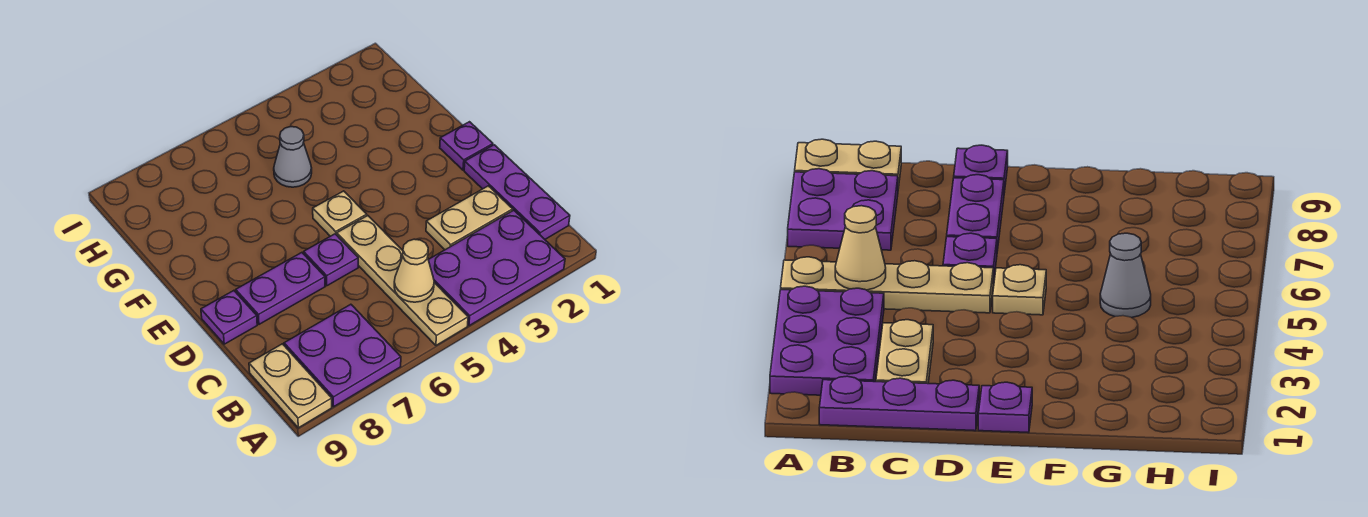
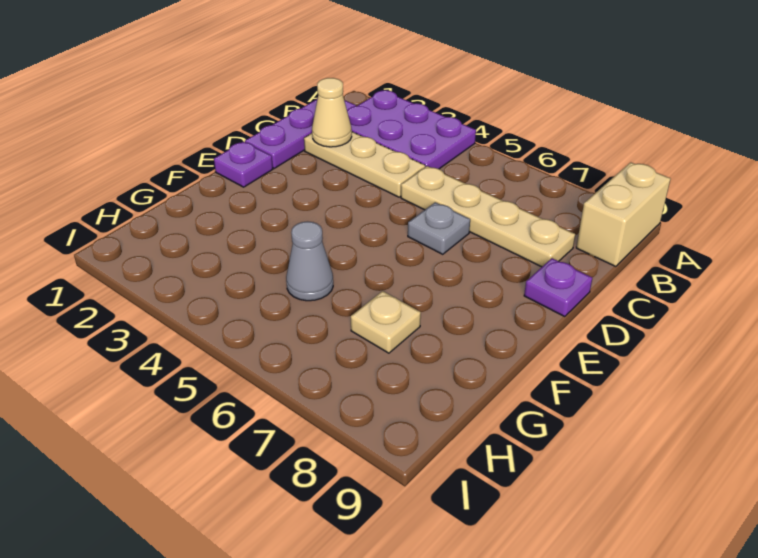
tan plate A5:D5 level 1 -> tan plate C5:C8 level 1
purple plate A7:B8 level 1 -> none
tan plate A9:B9 level 1 -> tan brick A9:B9 level 1
tan cone B5 level 2 -> tan cone C2 level 2
tan plate C2:C3 level 1 -> tan plate C2:C4 level 1
purple plate D6 level 1 -> grey plate D6 level 1
purple plate D7:D8 level 1 -> none
tan plate E5 level 1 -> tan plate G7 level 1

